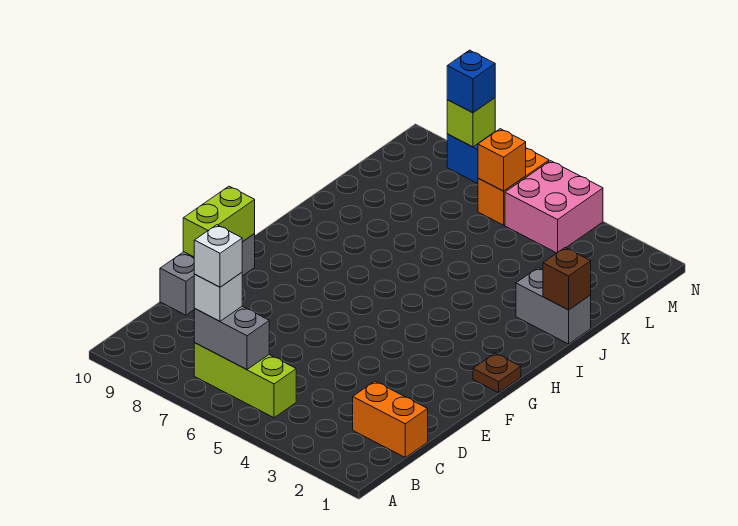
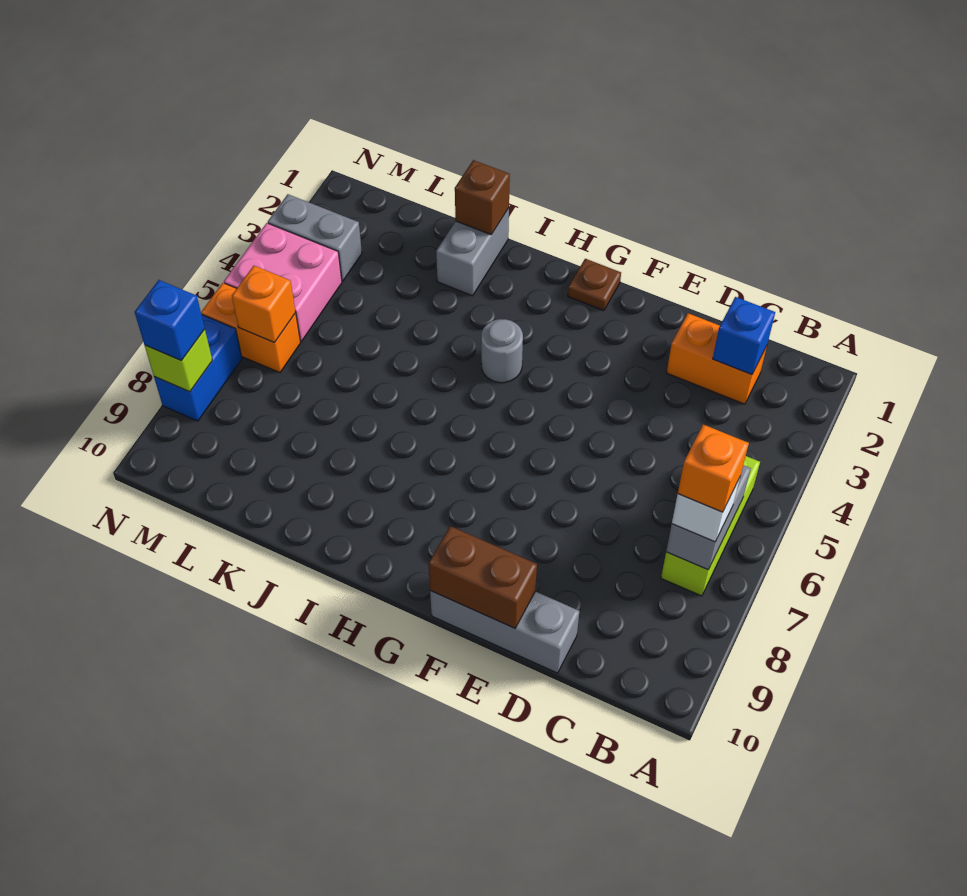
white brick B7 level 4 -> orange brick B7 level 4
orange brick C1:C2 level 1 -> orange brick C2:D2 level 1
none -> blue brick C2 level 2
lime brick E10:F10 level 2 -> brown brick E10:F10 level 2
none -> grey round brick H4 level 1
none -> grey brick M3:N3 level 1

